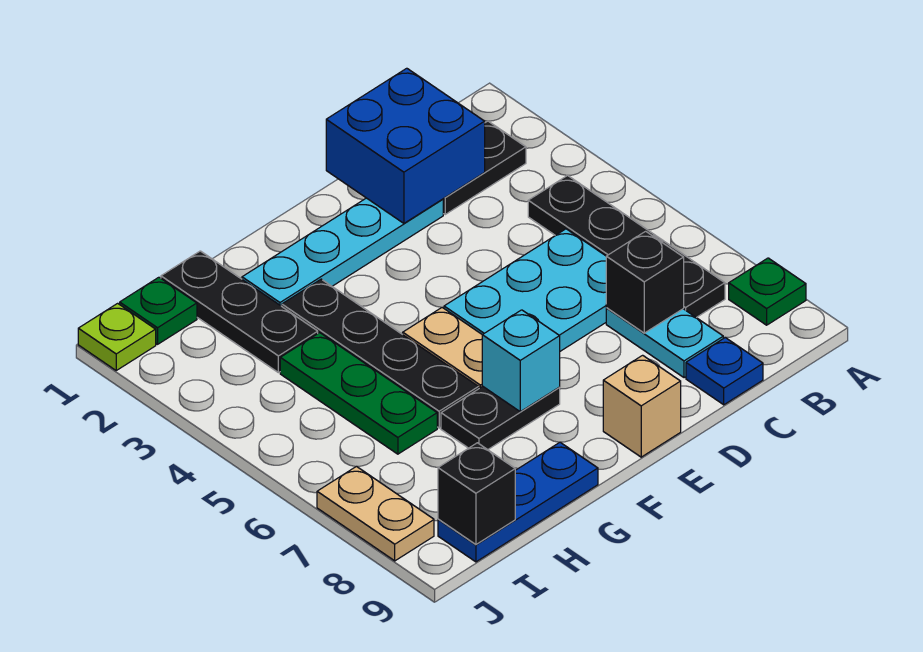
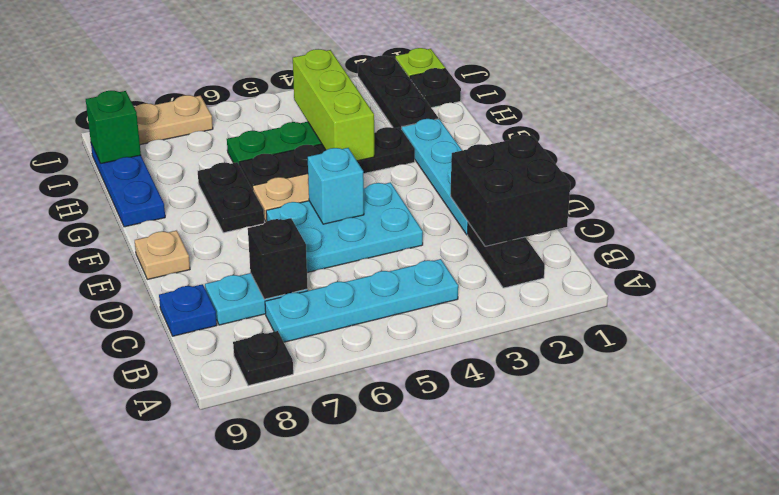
green plate A8 level 1 -> black plate A8 level 1
black plate B4:B7 level 1 -> cyan plate B4:B7 level 1
blue brick C1:D2 level 2 -> black brick C1:D2 level 2
cyan plate C5:E6 level 1 -> cyan plate D4:E6 level 1
tan brick E9 level 1 -> tan plate E9 level 1
cyan brick F7 level 2 -> cyan brick E5 level 2
none -> lime brick G4:I4 level 2
black plate H1:H3 level 1 -> black plate H2:J2 level 1
green plate I1 level 1 -> black plate I1 level 1
black brick I9 level 2 -> green brick I9 level 2

